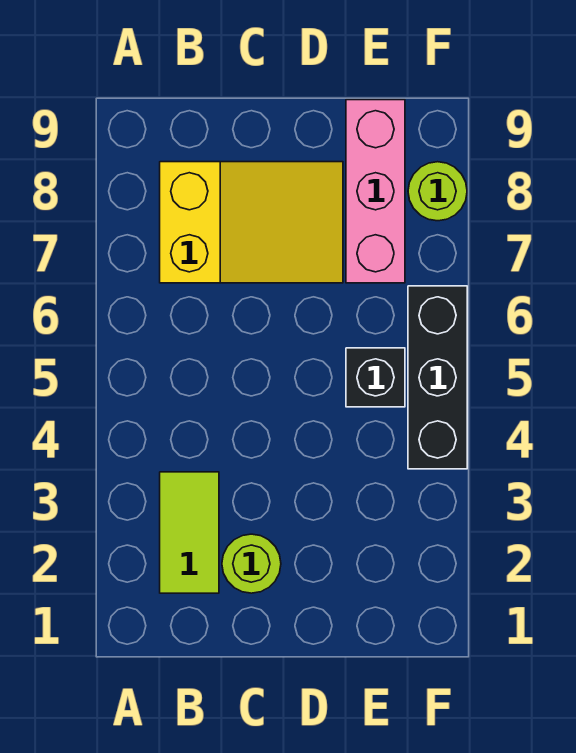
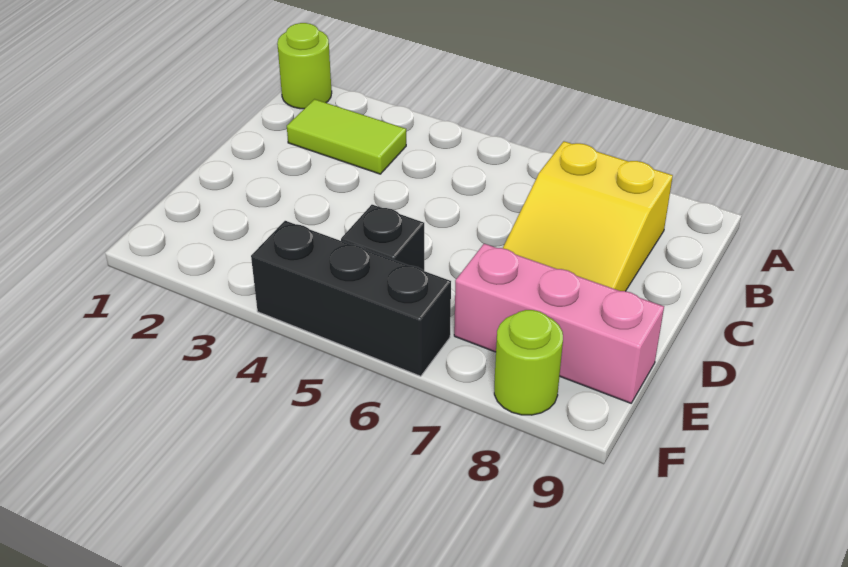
lime round brick C2 level 1 -> lime round brick A1 level 1

